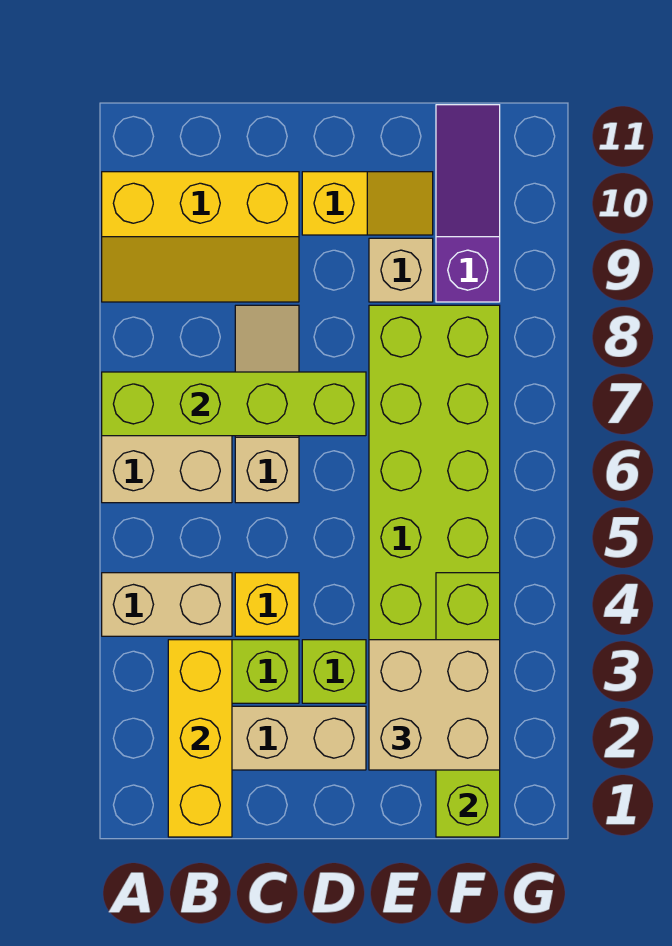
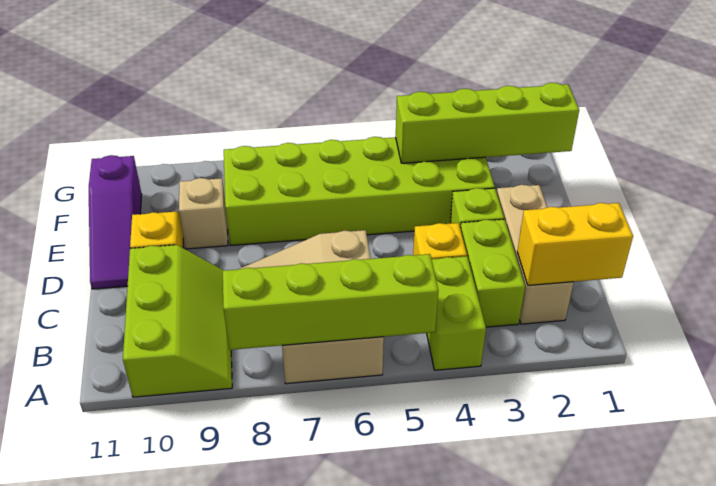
tan brick A4:B4 level 1 -> lime brick A4:B4 level 1
lime brick A7:D7 level 2 -> lime brick A5:A8 level 2
yellow slope A9:C10 level 1 top 10 -> lime slope A9:C10 level 1 top 10
yellow brick B1:B3 level 2 -> yellow brick B1:B2 level 2
tan brick E2:F3 level 3 -> none
purple slope F9:F11 level 1 top 9 -> purple slope D11:F11 level 1 top F

